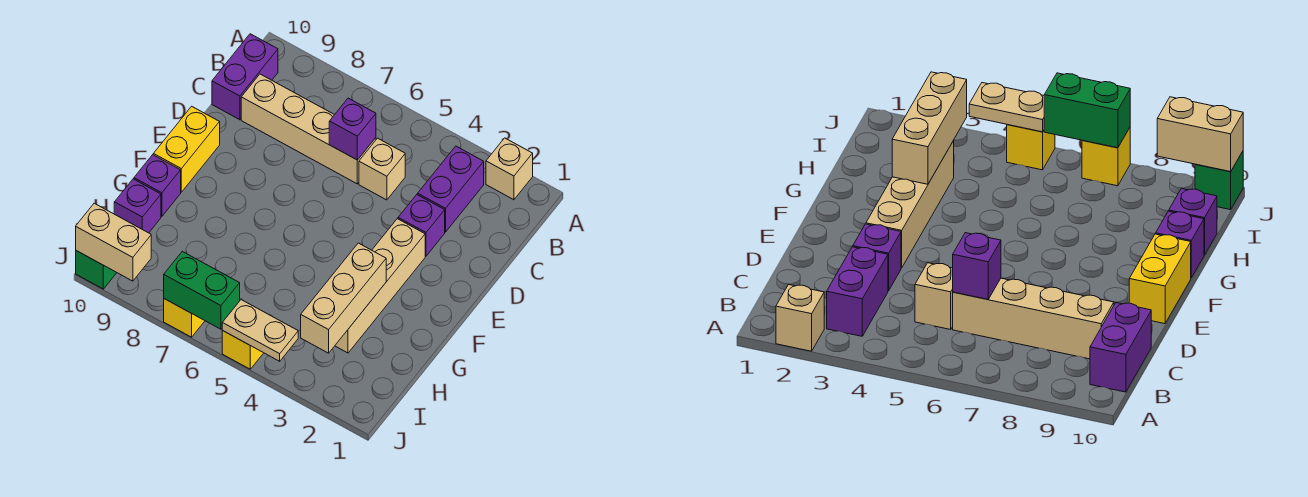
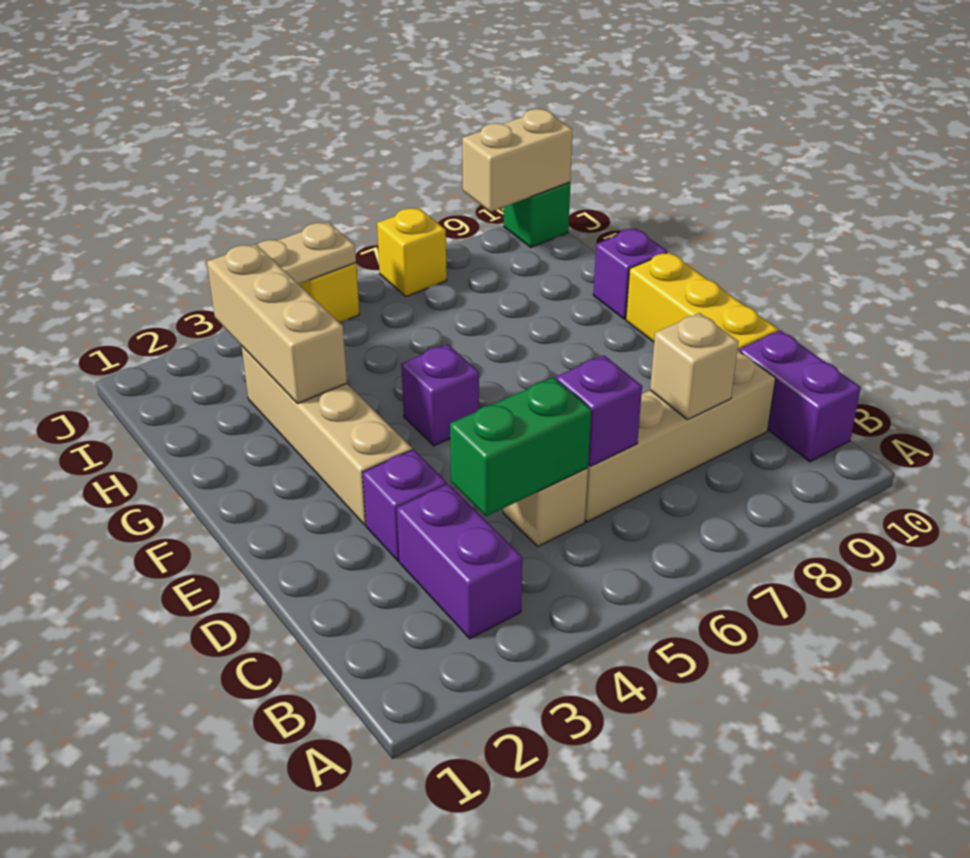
tan brick A2 level 1 -> tan brick C8 level 2
yellow brick E10:F10 level 1 -> yellow brick D10:F10 level 1
purple brick H10 level 1 -> purple brick F5 level 1
green brick J6:J7 level 2 -> green brick C4:C5 level 2

